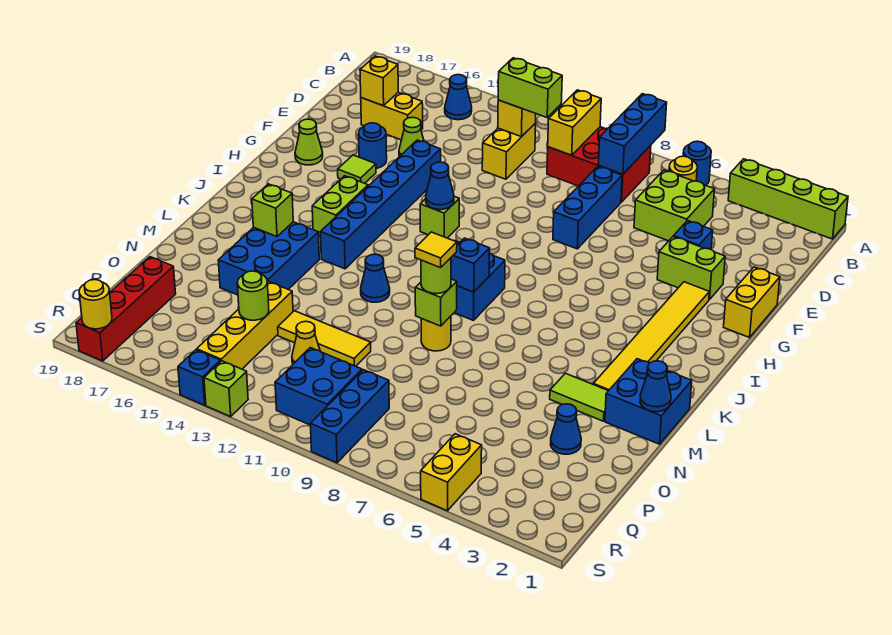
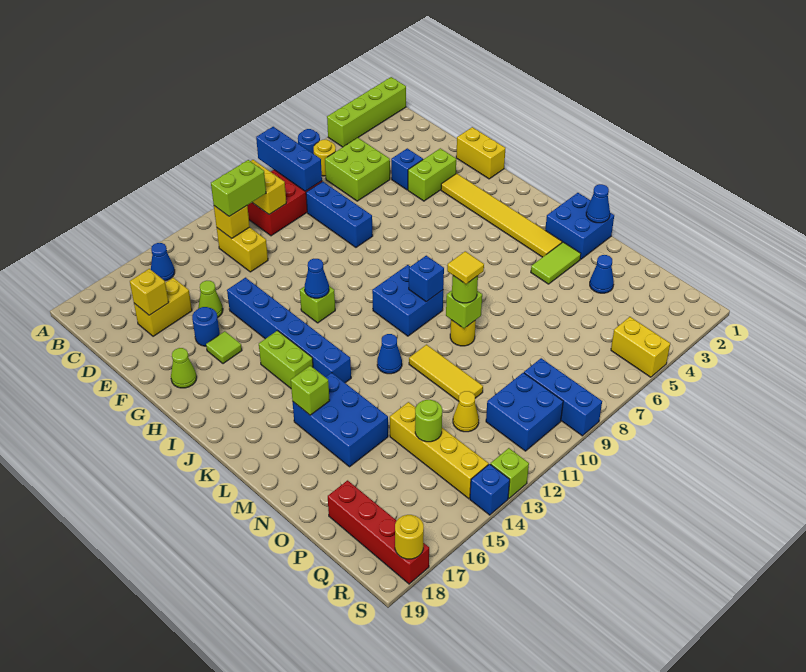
yellow tile O11:O13 level 1 -> yellow tile M11:O11 level 1

